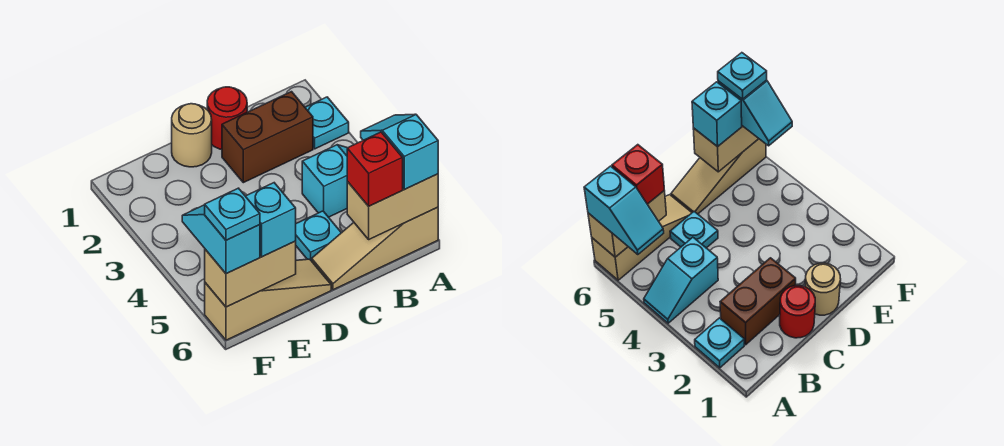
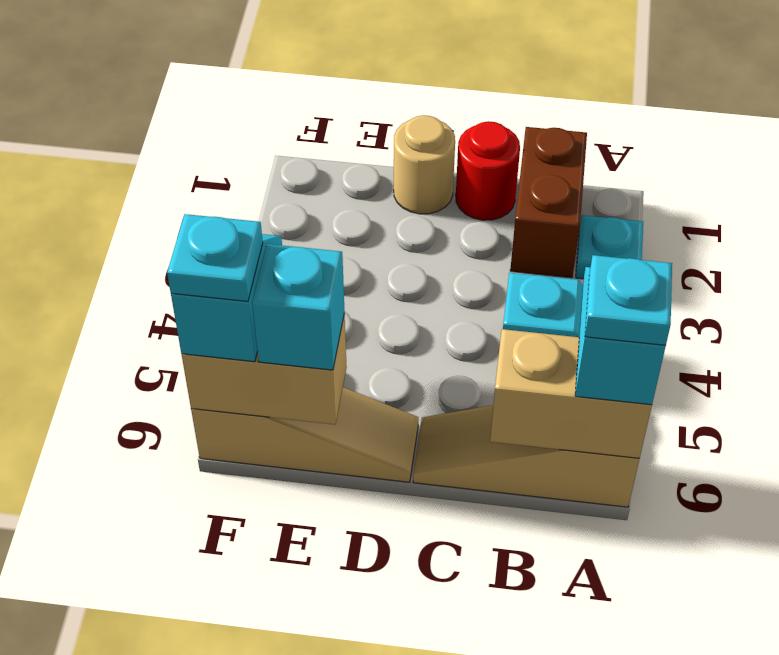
brown brick B2:C2 level 1 -> brown brick B1:B2 level 1
red brick B6 level 3 -> none
cyan plate C5 level 1 -> cyan plate A6 level 4

